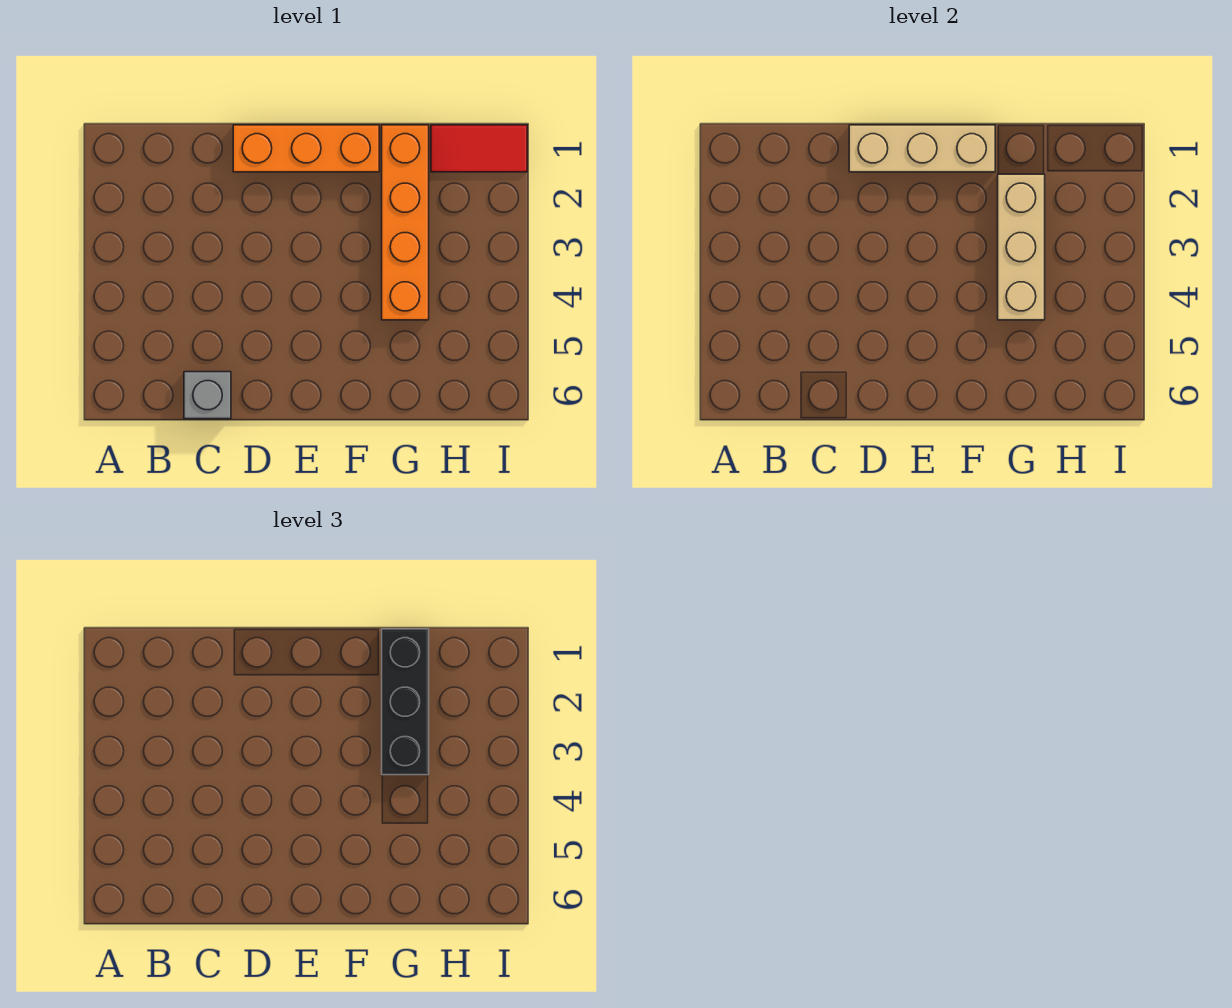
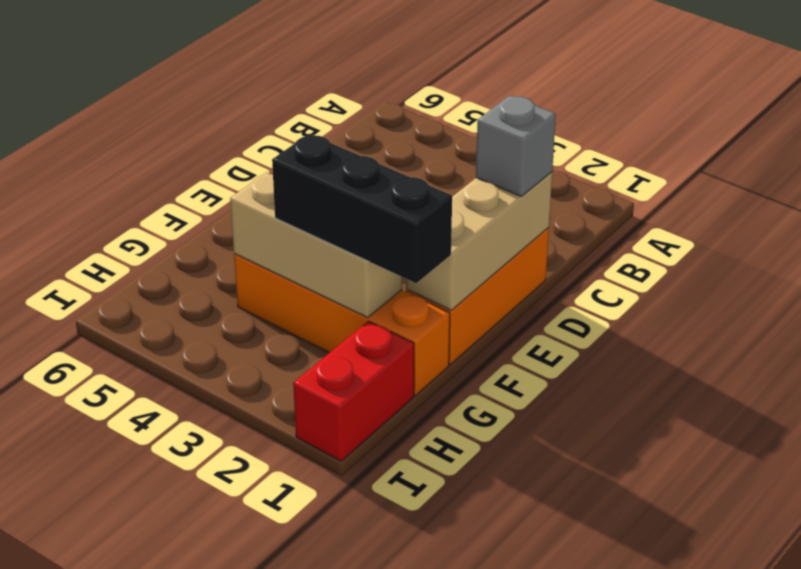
grey brick C6 level 1 -> grey brick D1 level 3
red tile H1:I1 level 1 -> red brick H1:I1 level 1

